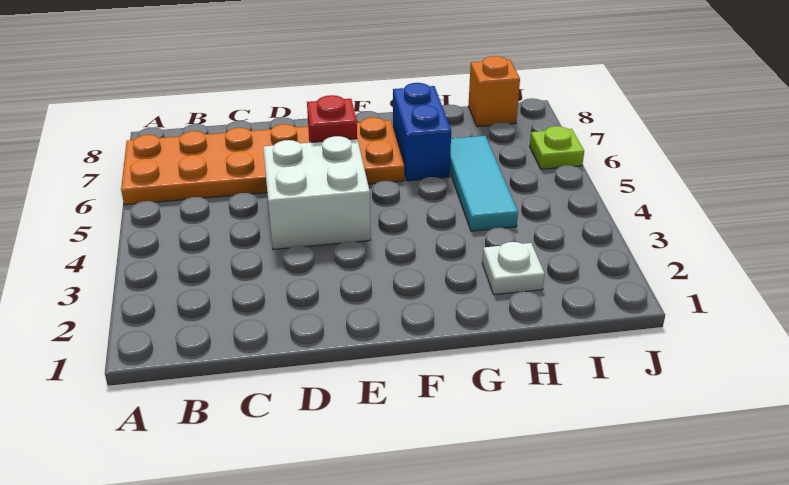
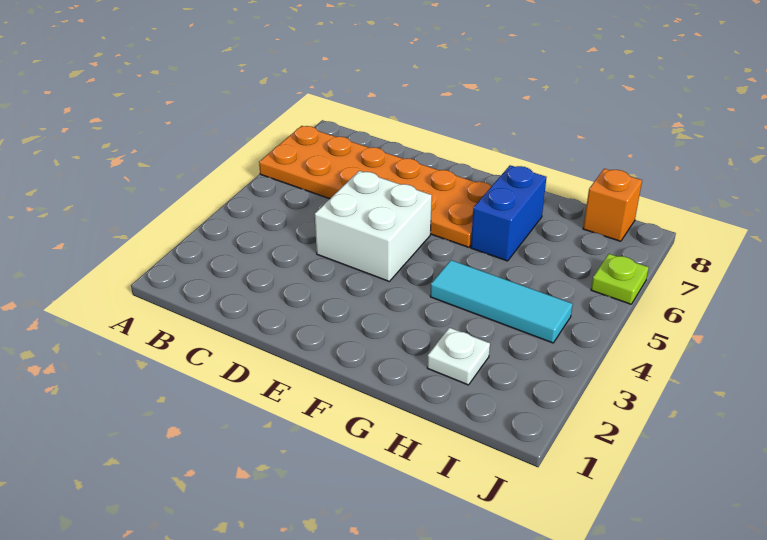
red brick E6 level 2 -> none
cyan tile H4:H6 level 1 -> cyan tile G4:I4 level 1

